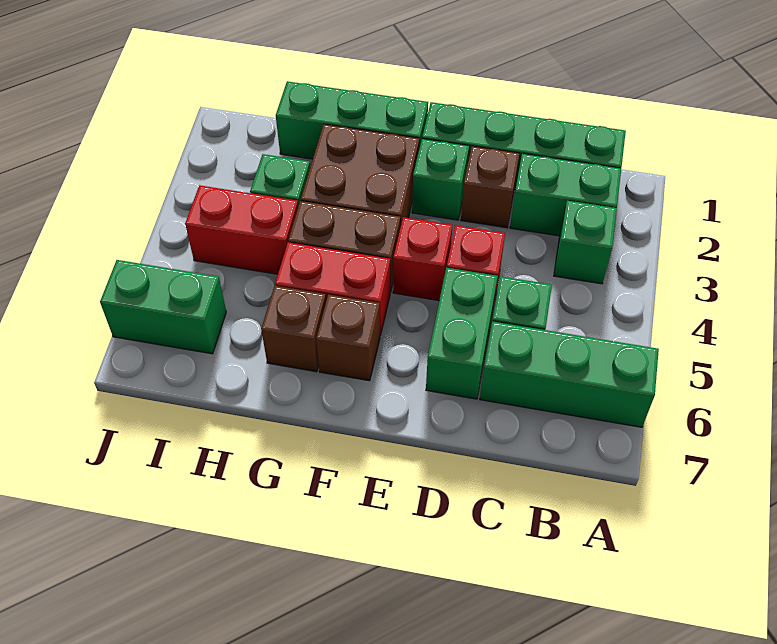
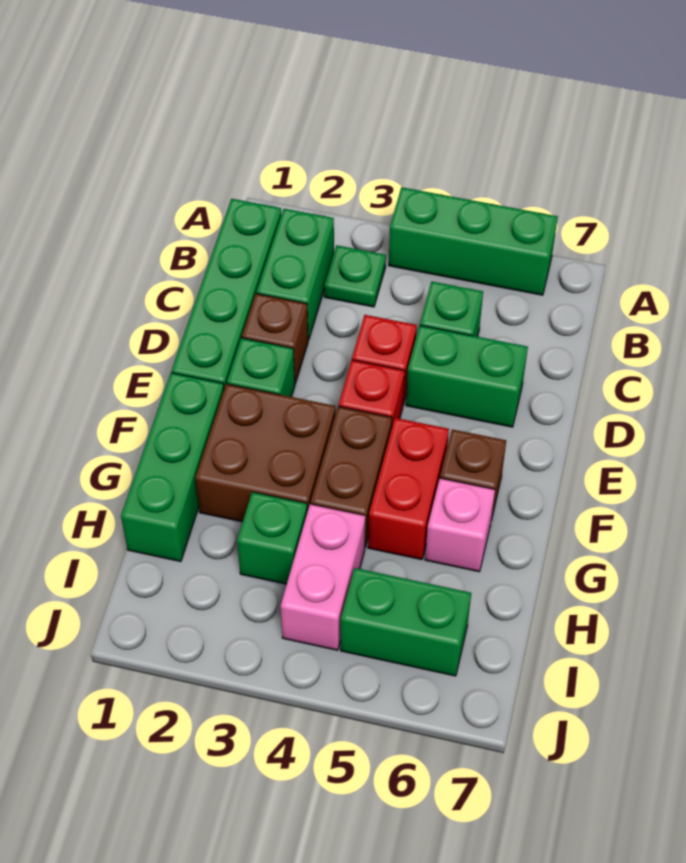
green brick A6:C6 level 1 -> green brick A4:A6 level 1
green brick B3 level 1 -> green plate B3 level 1
brown brick G6 level 1 -> pink brick G6 level 1
red brick H4:I4 level 1 -> pink brick H4:I4 level 1
green brick I6:J6 level 1 -> green brick I5:I6 level 1

